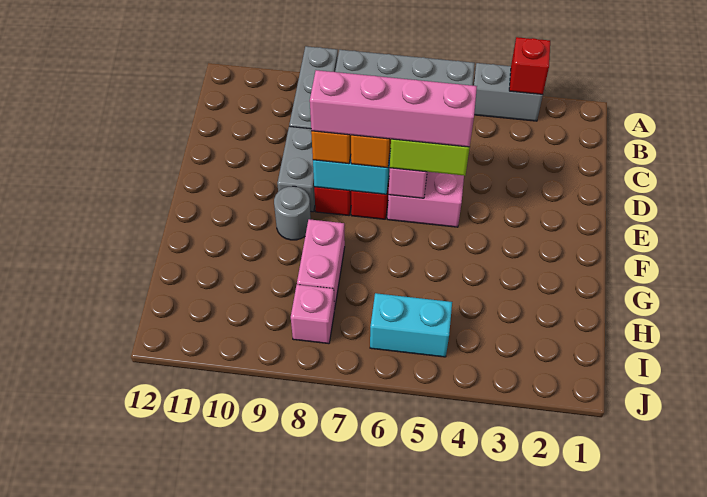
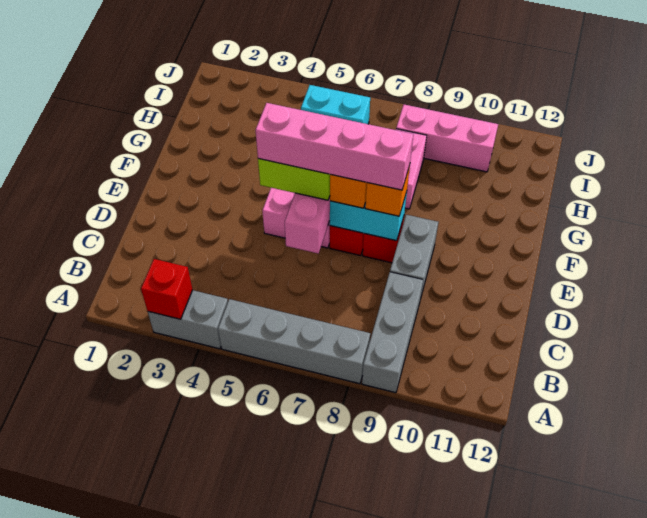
grey round brick F9 level 1 -> none
pink brick I8 level 1 -> pink brick I8:I10 level 1

